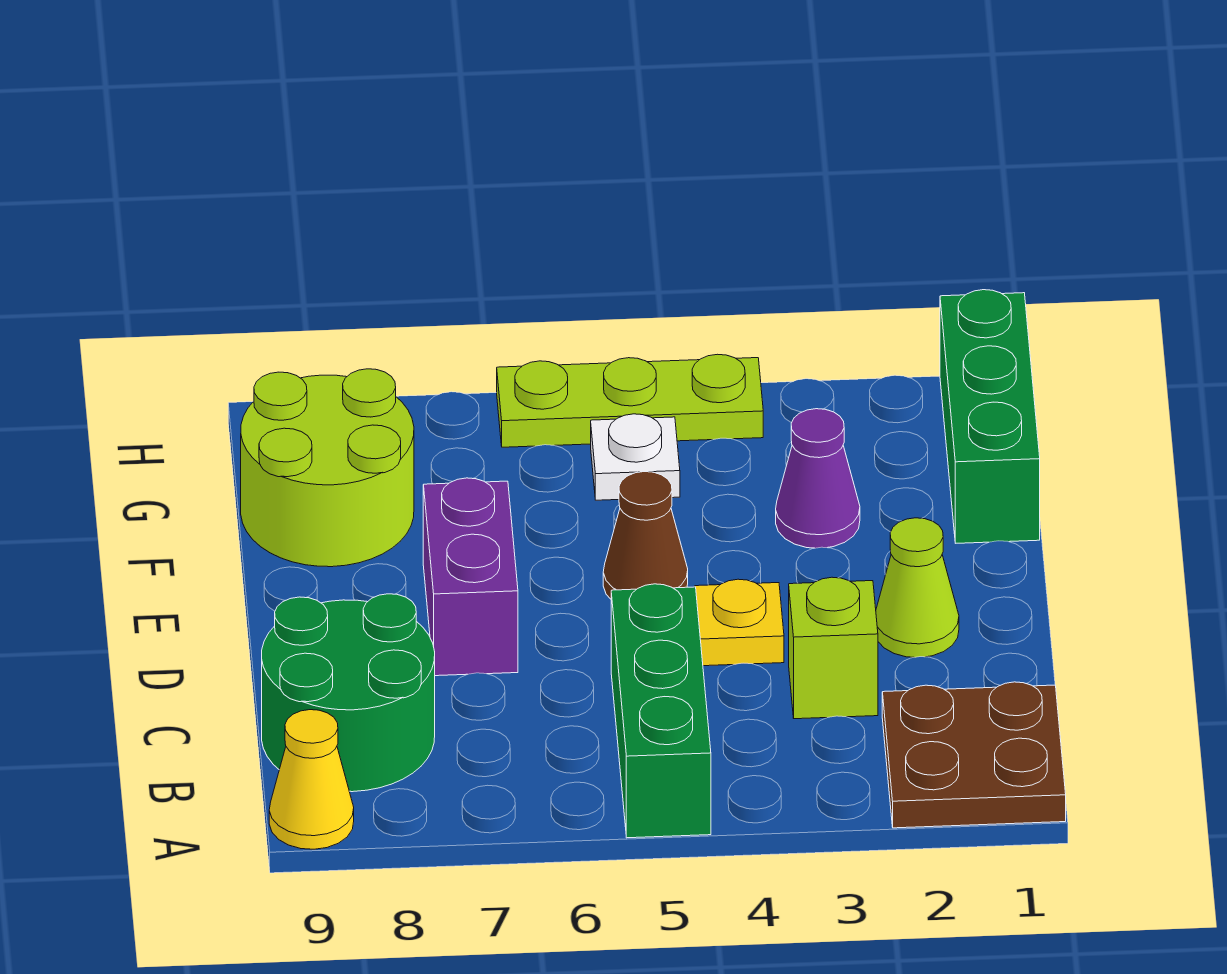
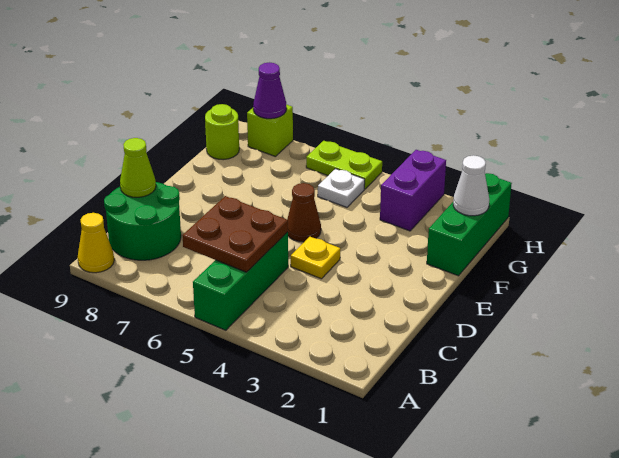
brown plate A1:B2 level 1 -> brown plate B5:C6 level 2
lime brick C3 level 1 -> lime brick H8 level 1
lime cone D2 level 1 -> lime cone C9 level 2
purple brick D7:E7 level 1 -> purple brick G3:H3 level 1
purple cone F3 level 1 -> purple cone H8 level 2
lime round brick F8:G9 level 1 -> lime round brick G9 level 1
none -> white cone G1 level 2
lime plate H4:H6 level 1 -> lime plate H5:H6 level 1

